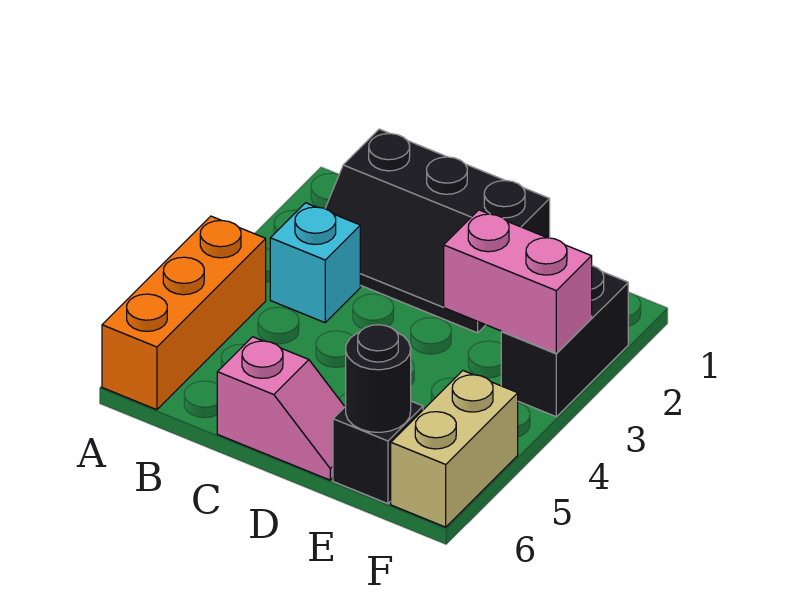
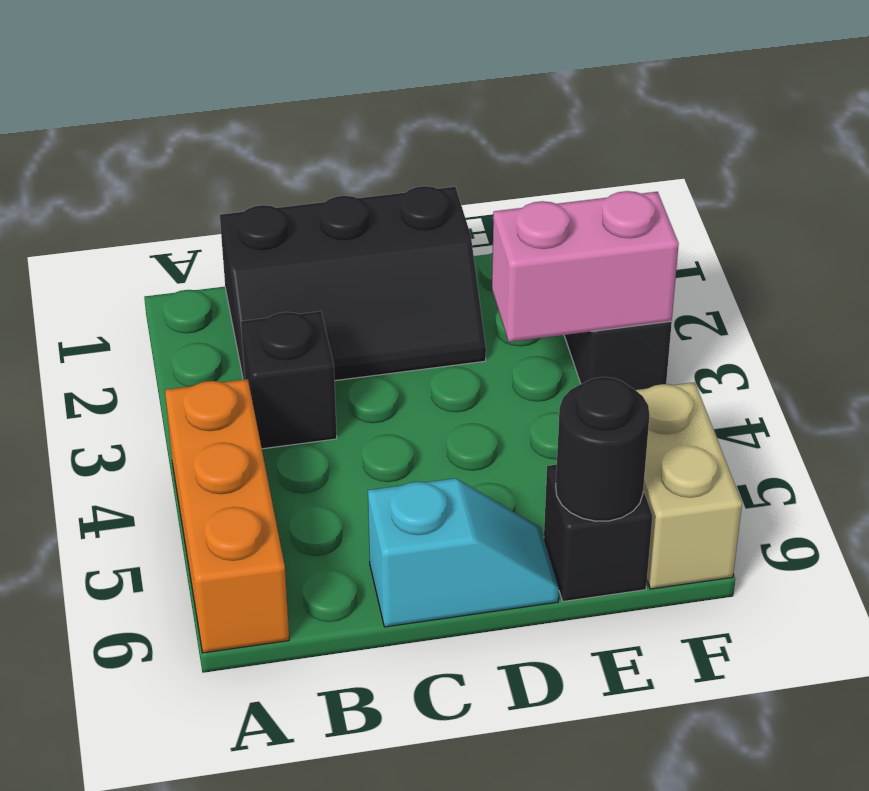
cyan brick B3 level 1 -> black brick B3 level 1
pink slope C6:D6 level 1 top C -> cyan slope C6:D6 level 1 top C

